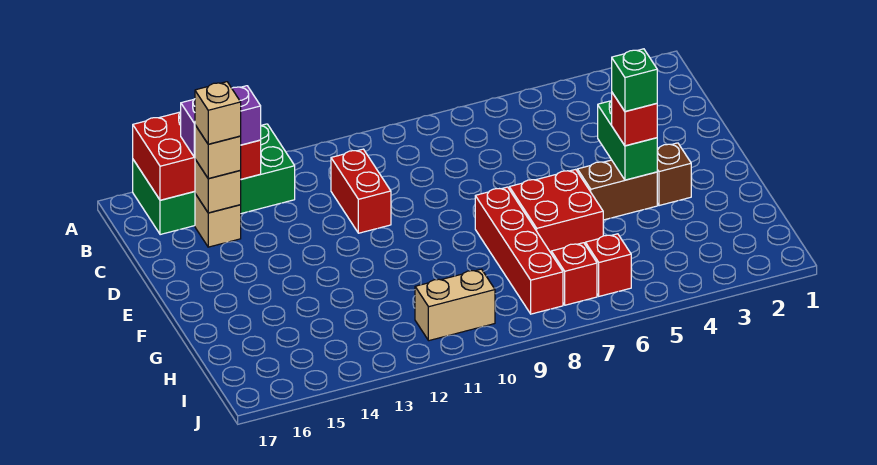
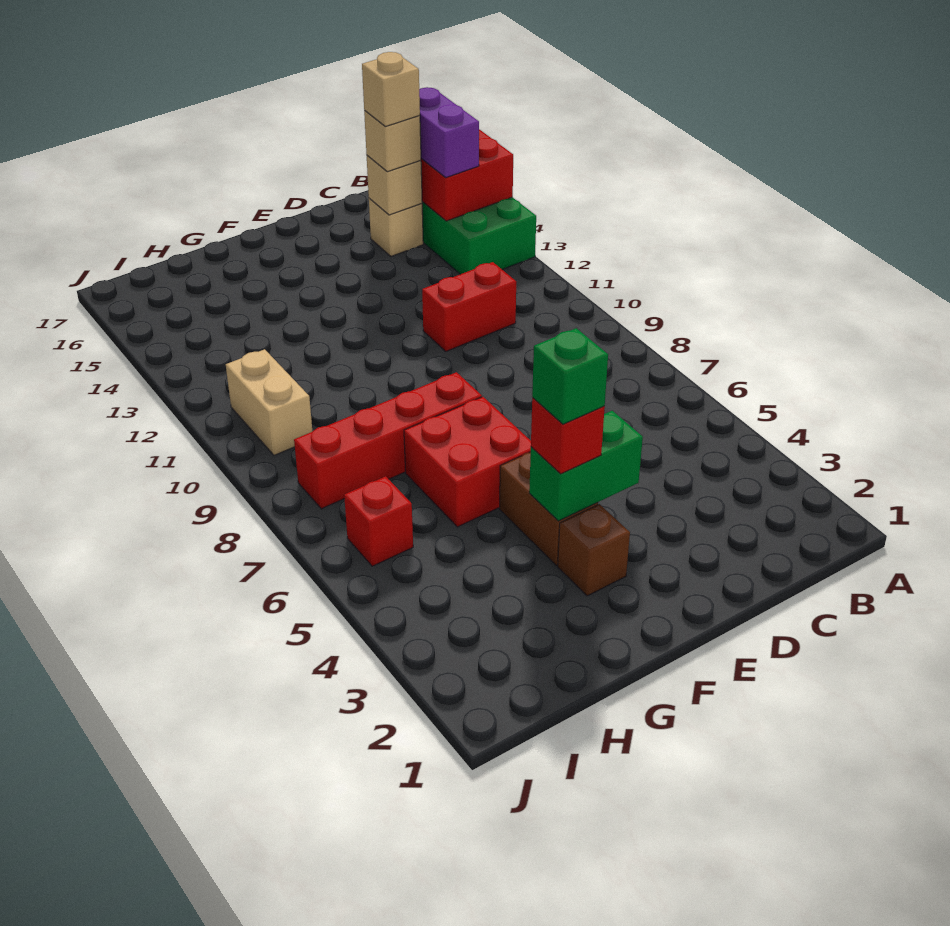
red brick I7 level 1 -> none

